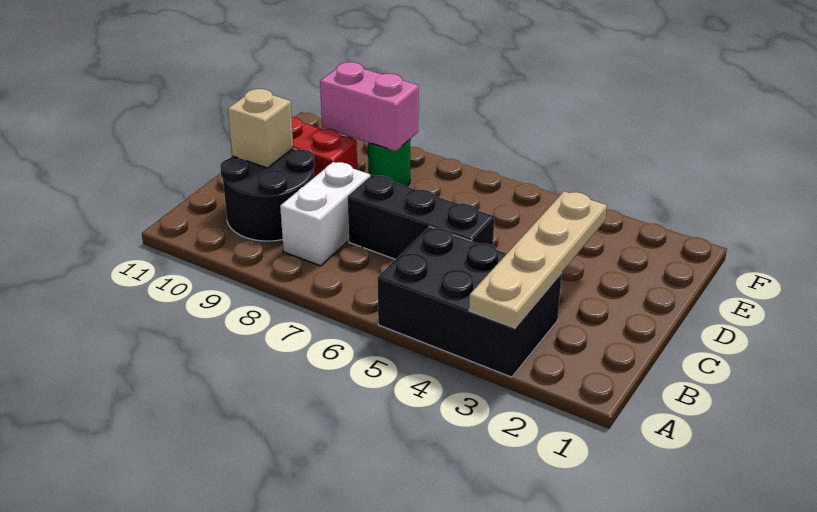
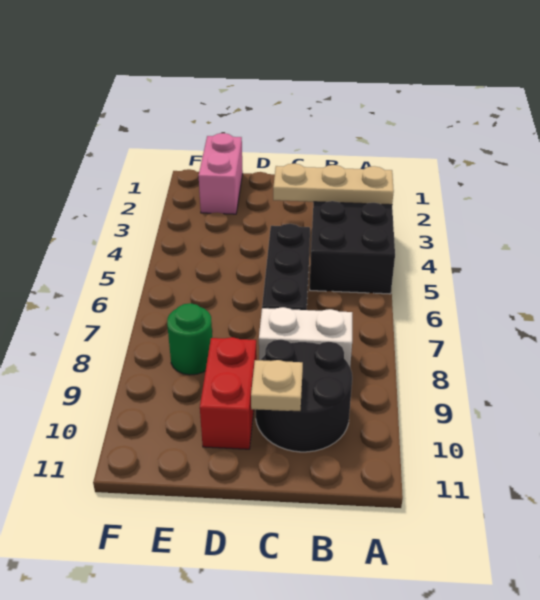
tan plate A3:D3 level 2 -> tan plate A3:C3 level 2
tan brick C10 level 2 -> tan plate C10 level 2
pink brick E8:E9 level 2 -> pink brick E1:E2 level 1

